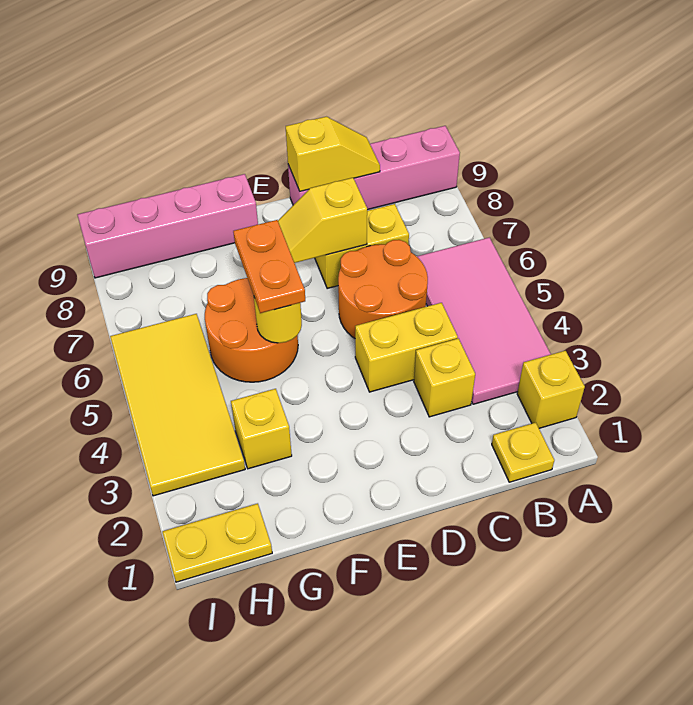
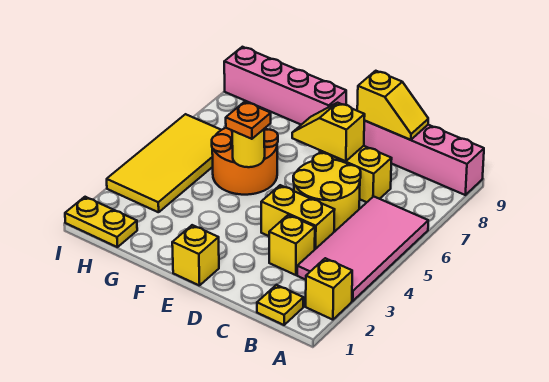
orange round brick C5:D6 level 1 -> yellow round brick C5:D6 level 1
orange plate F5:F6 level 3 -> orange plate F5 level 3
yellow brick G3 level 1 -> yellow brick E1 level 1

